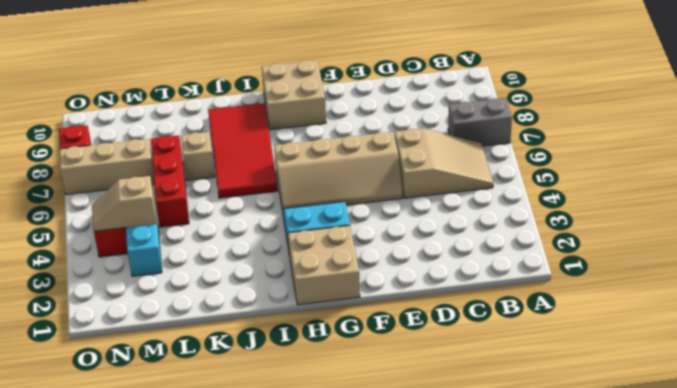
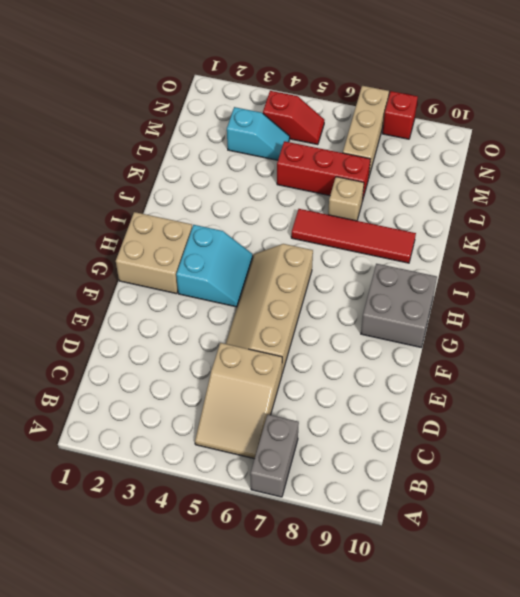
tan brick G9:H10 level 1 -> grey brick G9:H10 level 1
red tile I6:J9 level 1 -> red tile J6:J9 level 1
tan slope M4:N4 level 2 top M -> none

